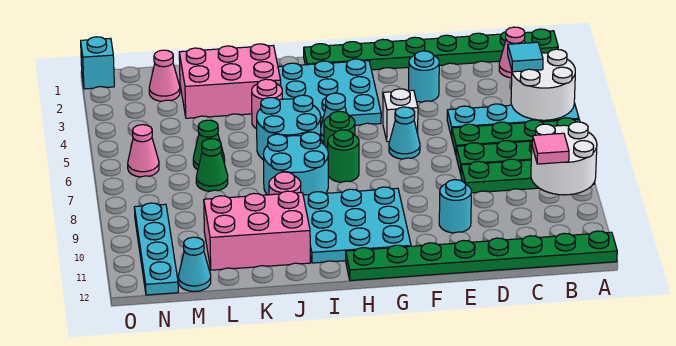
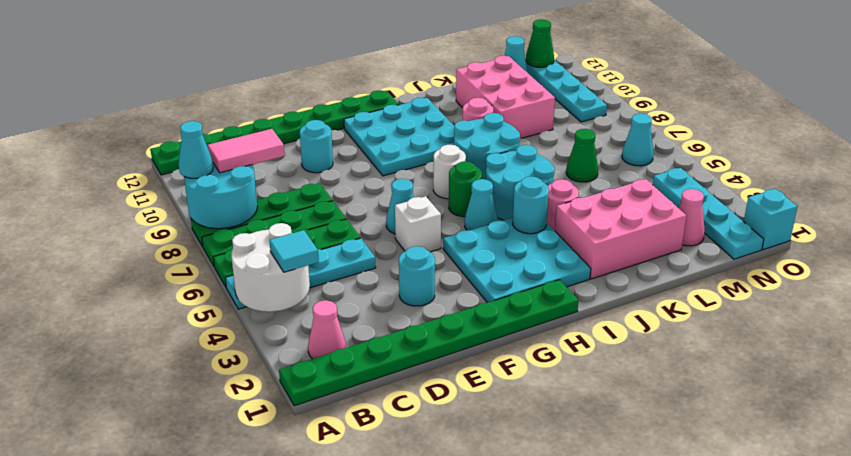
white round brick A8:B9 level 2 -> cyan round brick A8:B9 level 2
none -> cyan cone A9 level 3
pink tile B9 level 3 -> pink tile B9:C9 level 3
green round brick H7 level 1 -> white round brick H7 level 1
none -> cyan round brick I4 level 2
pink brick J10:L11 level 1 -> pink brick K9:L11 level 1
green cone L7 level 1 -> green cone N12 level 2
none -> cyan plate N1:N4 level 1
pink cone N6 level 1 -> cyan cone N6 level 1

